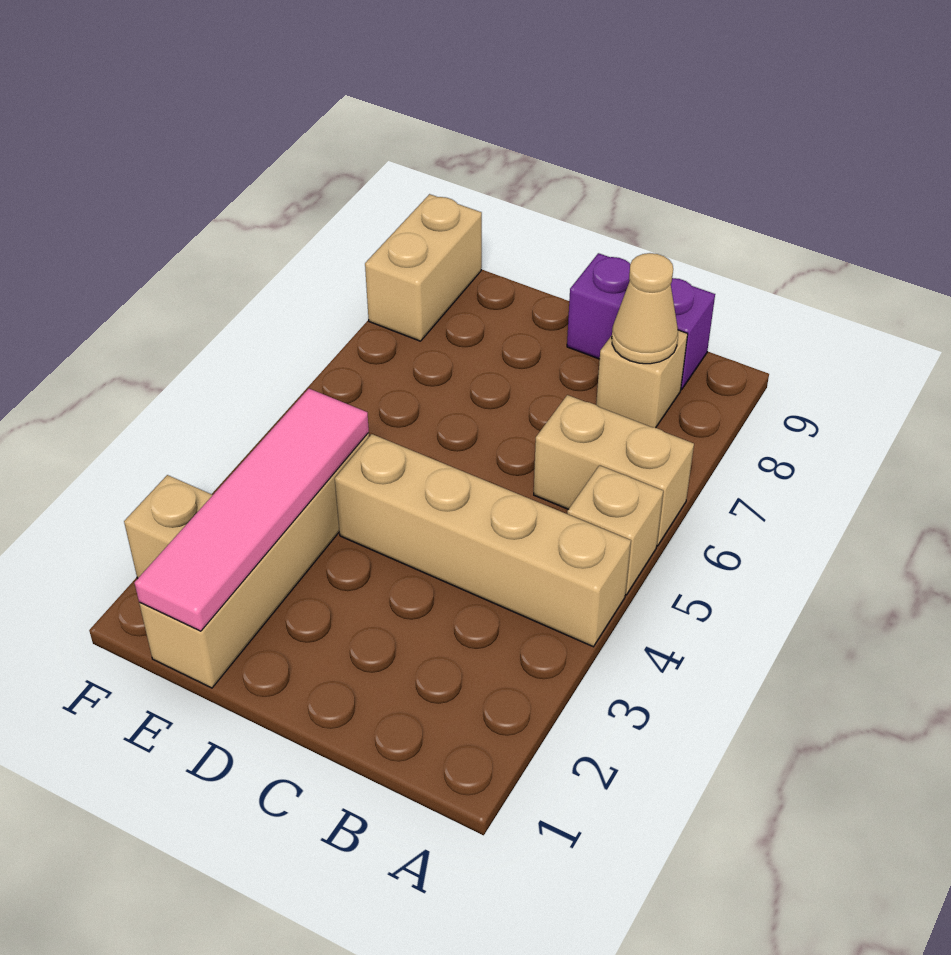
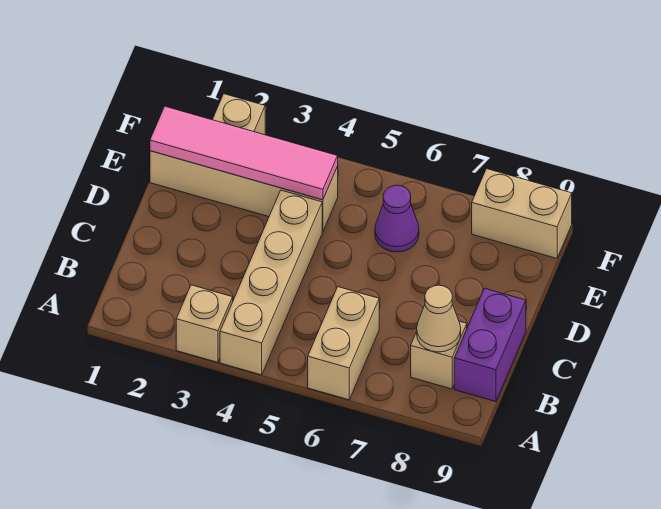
tan brick A5 level 1 -> tan brick A3 level 1
none -> purple cone E6 level 1

